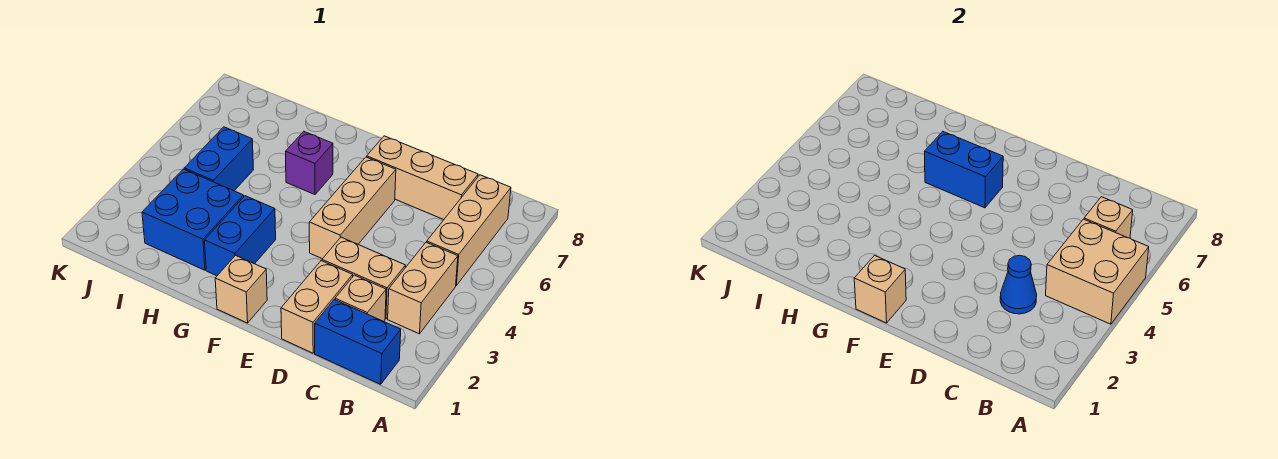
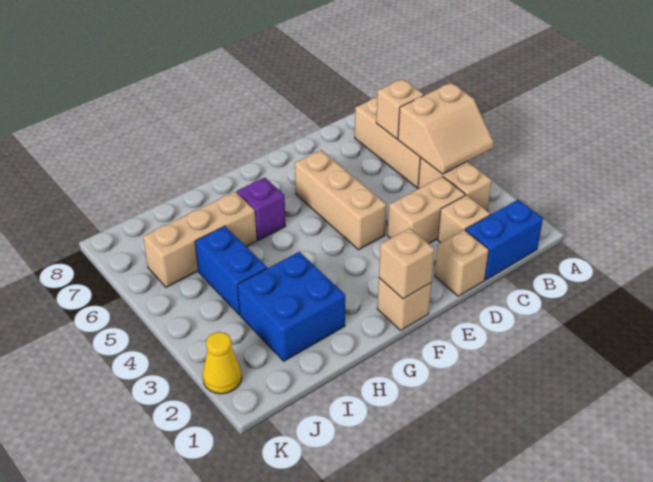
tan brick A4:B5 level 2 -> tan slope A4:B5 level 2 top 5
blue cone C3 level 2 -> none
tan brick C7:E7 level 1 -> tan brick H6:J6 level 1
tan brick D1:D2 level 1 -> tan brick D1 level 1
blue brick F6:G6 level 2 -> none
blue brick G2:G3 level 1 -> none
none -> yellow cone K2 level 1

